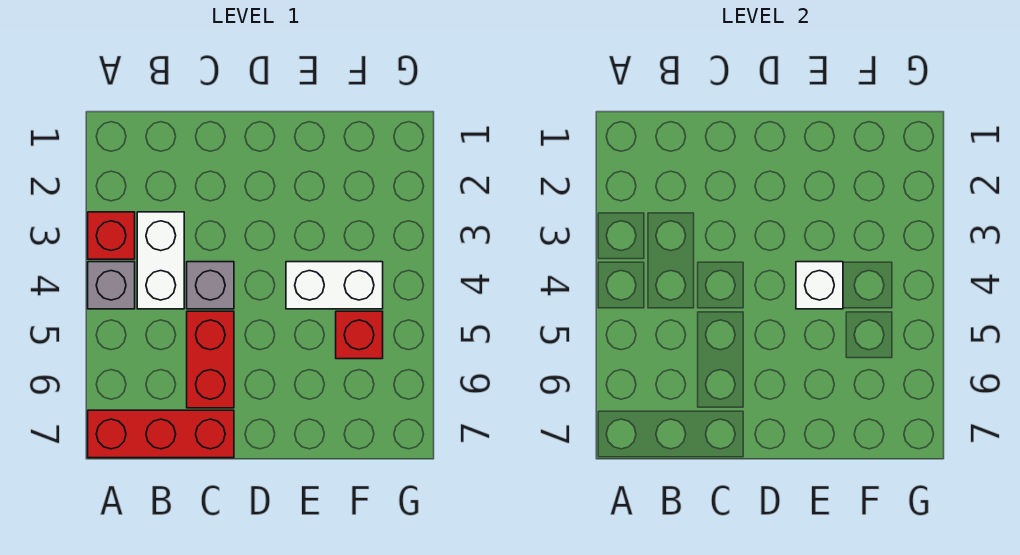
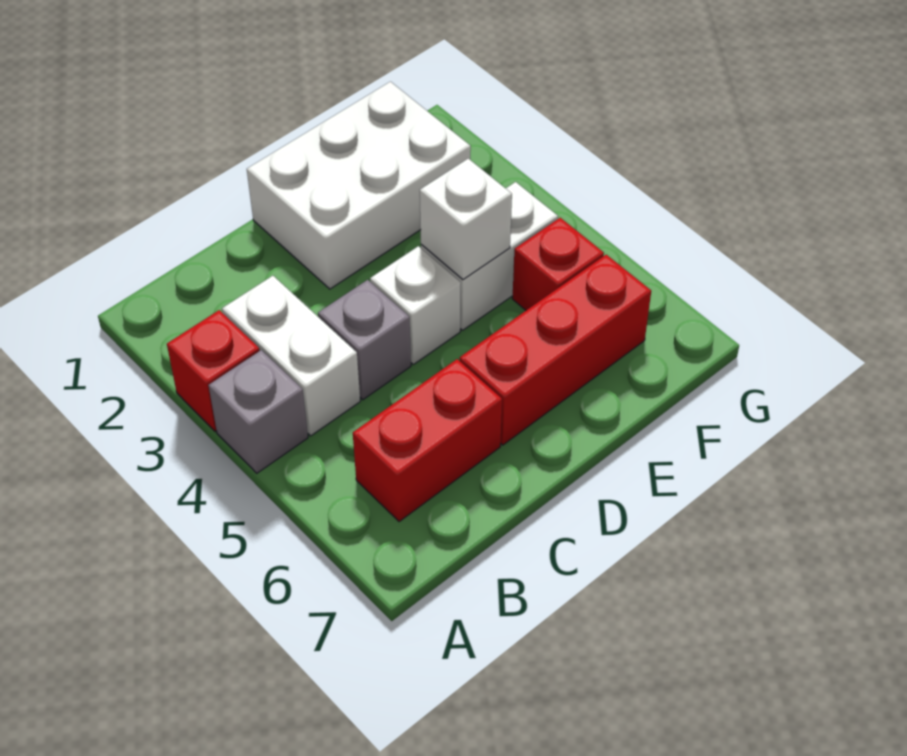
red brick A7:C7 level 1 -> red brick D6:F6 level 1
red brick C5:C6 level 1 -> red brick B6:C6 level 1
none -> white brick D1:F2 level 1
none -> white brick D4 level 1

